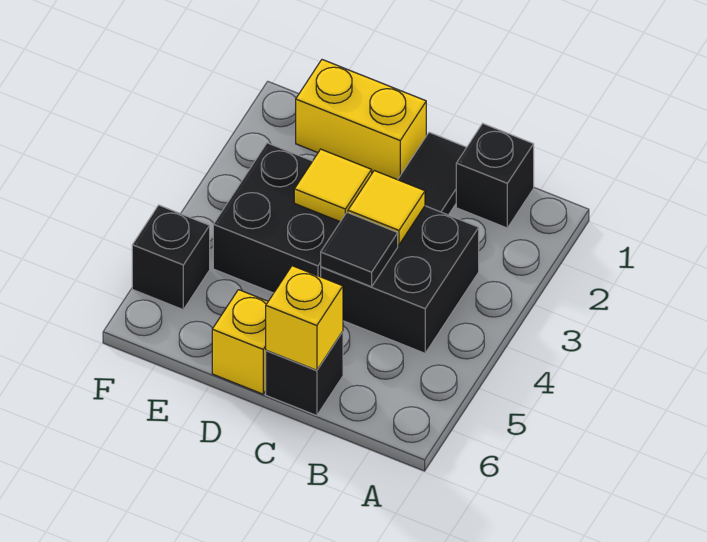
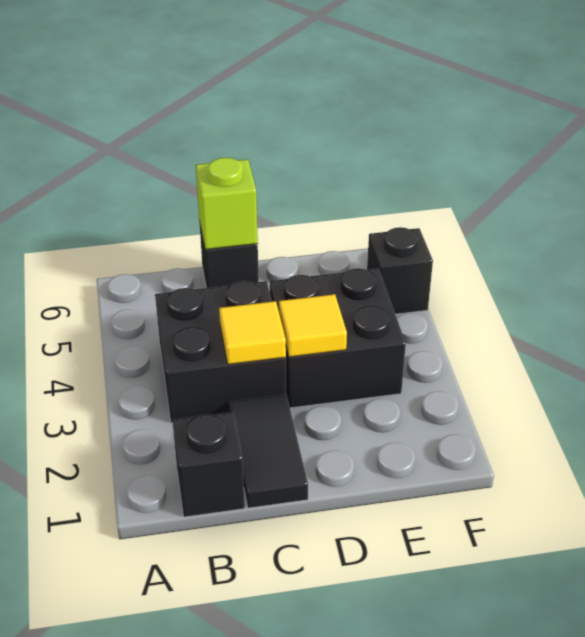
black tile C4 level 2 -> none
yellow brick C6 level 2 -> lime brick C6 level 2
yellow brick D1:E1 level 1 -> none
yellow brick D6 level 1 -> none

